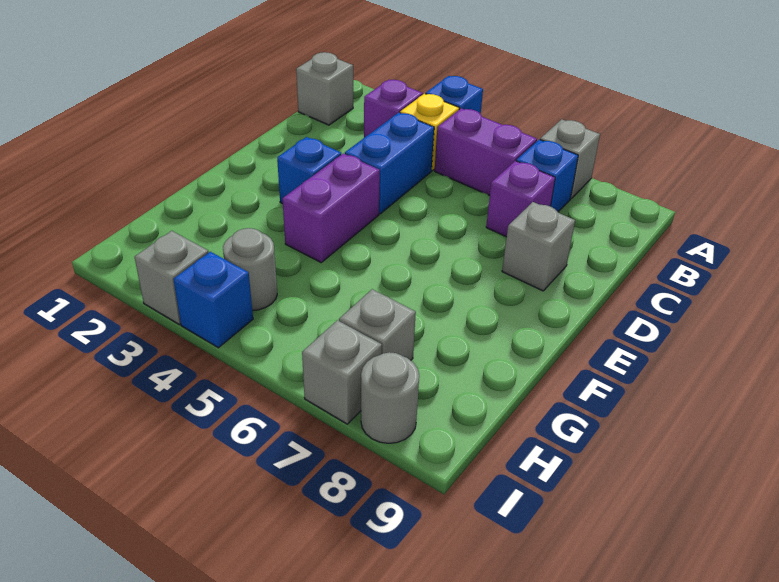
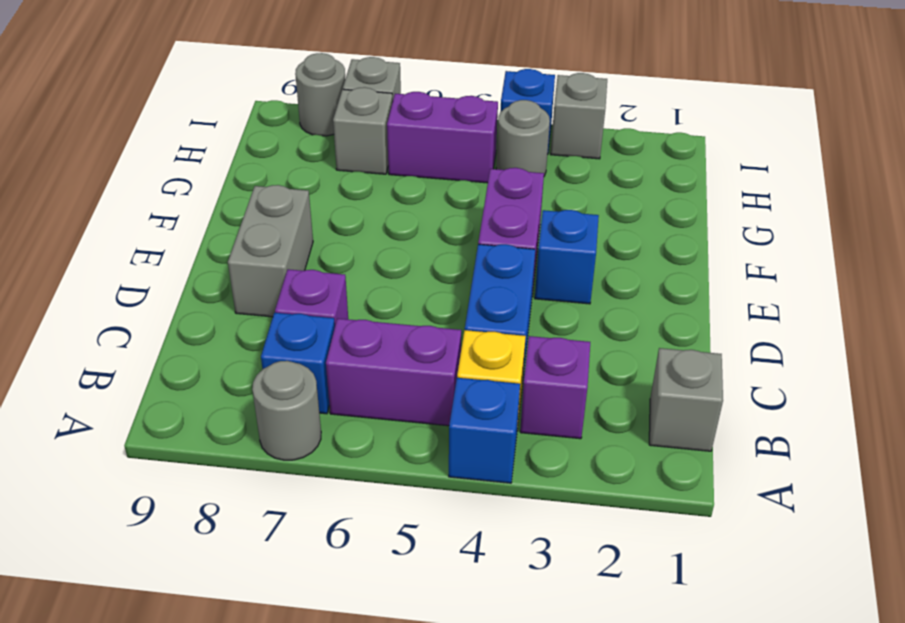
grey brick A7 level 1 -> grey round brick A7 level 1
grey brick D8 level 1 -> grey brick D8:E8 level 1
none -> purple brick H5:H6 level 1

